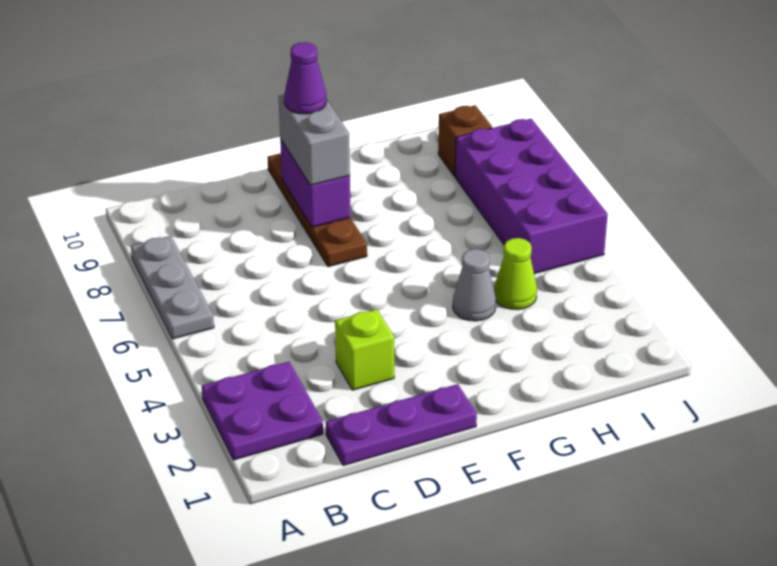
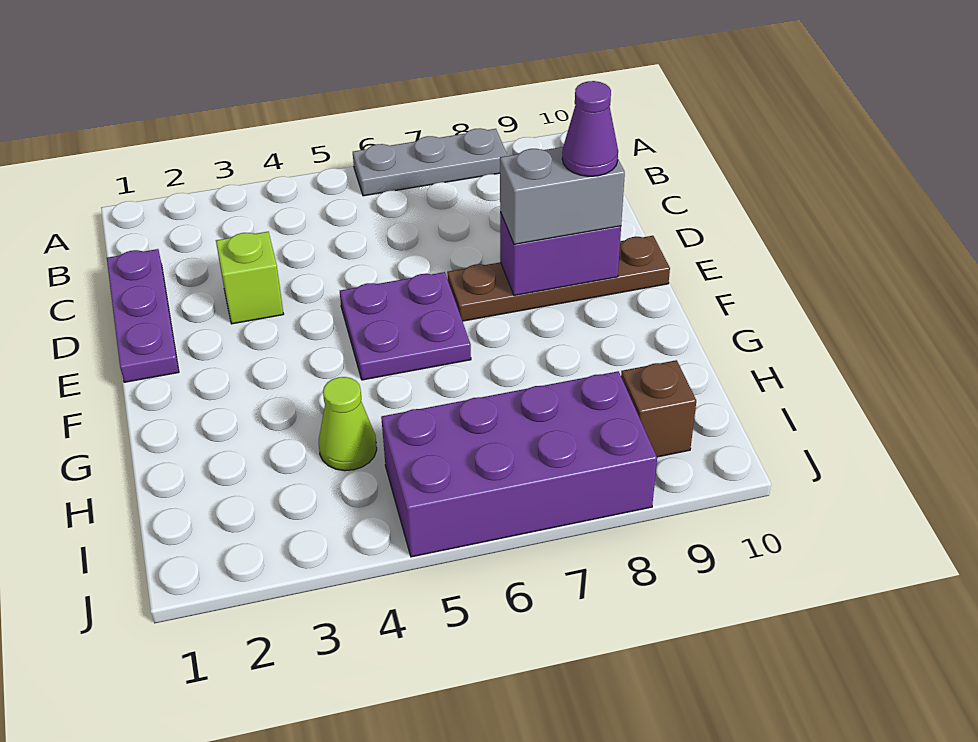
purple plate A2:B3 level 1 -> purple plate E5:F6 level 1
grey cone G4 level 1 -> none

